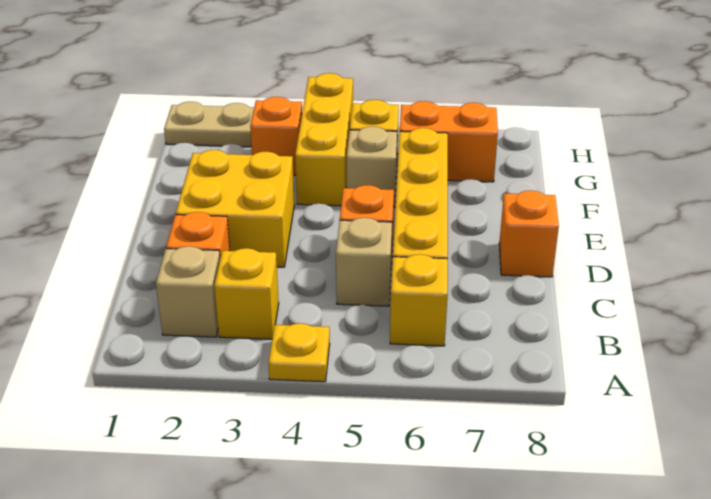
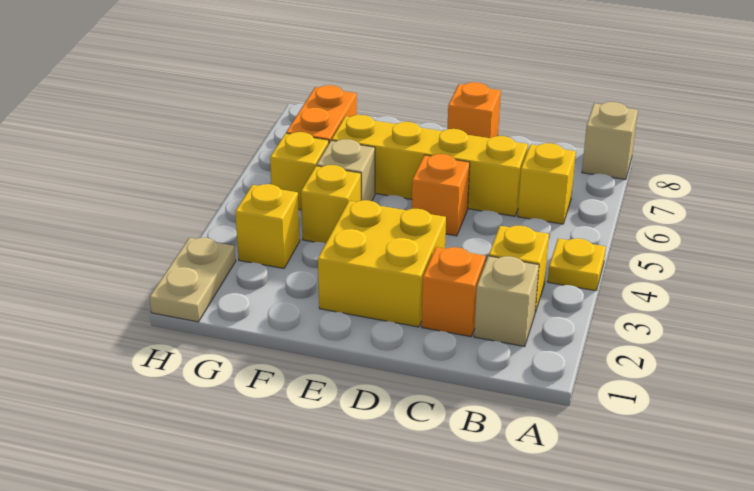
tan brick C5 level 1 -> tan brick A8 level 1
yellow brick F4:H4 level 1 -> yellow brick F4 level 1
orange brick G3 level 1 -> yellow brick G3 level 1

